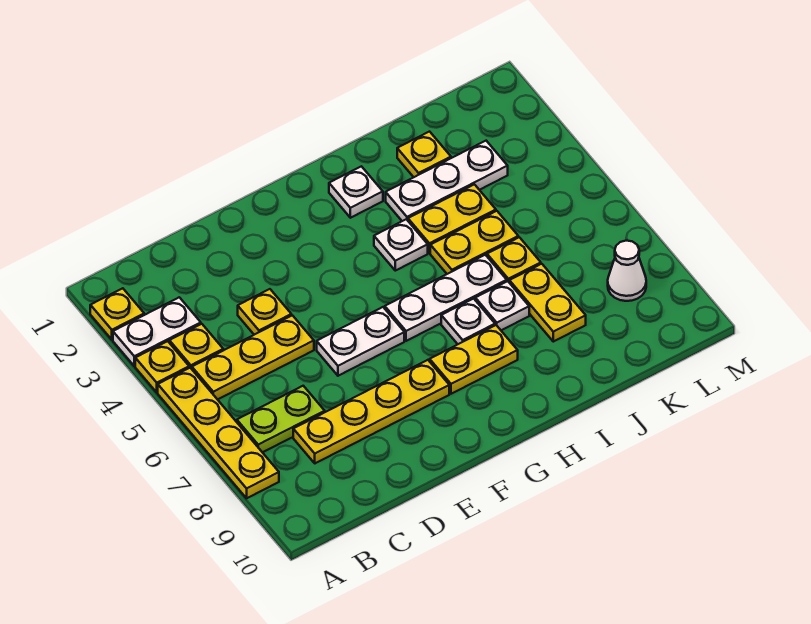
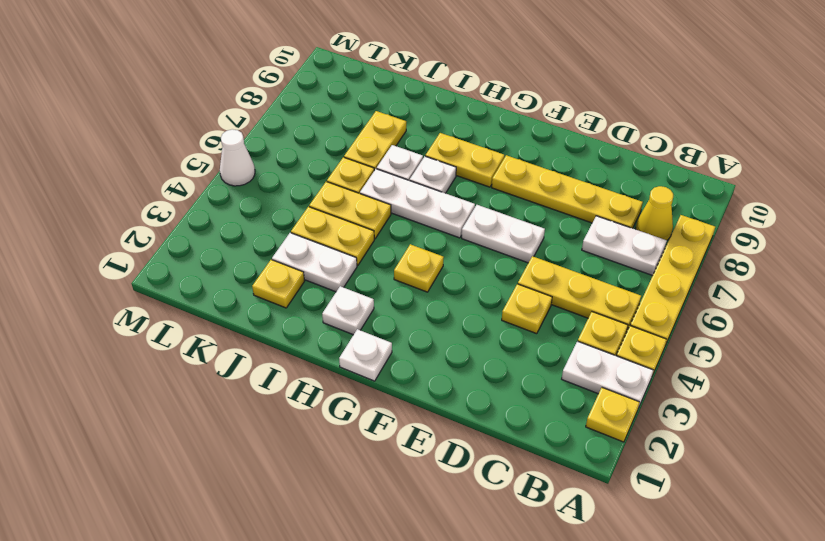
lime plate B7:C7 level 1 -> white plate B7:C7 level 1
none -> yellow cone B8 level 1
none -> yellow plate G4 level 1
white plate H4 level 1 -> white plate G1 level 1
white plate I3:K3 level 1 -> white plate I3:J3 level 1
white cone L8 level 1 -> white cone M5 level 1

